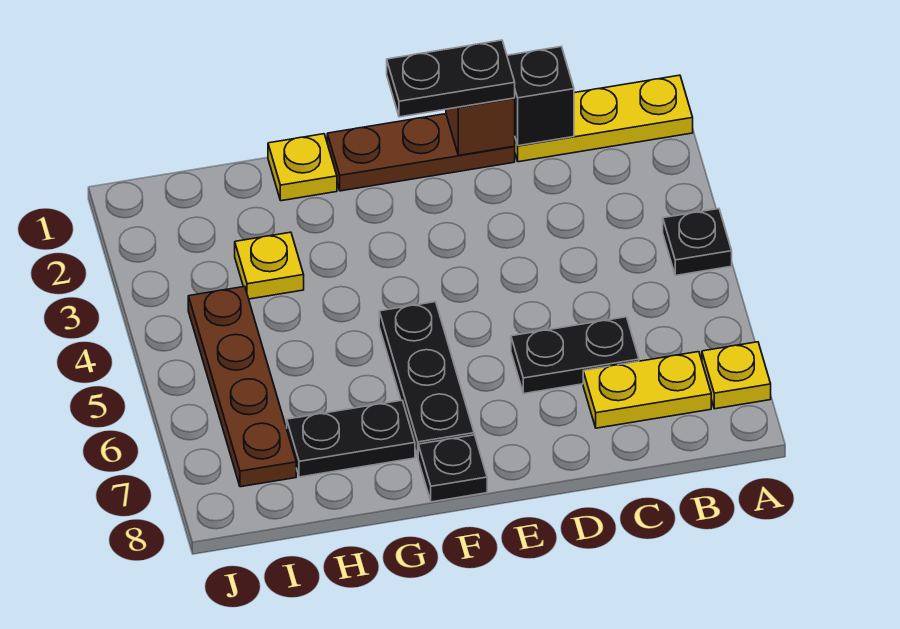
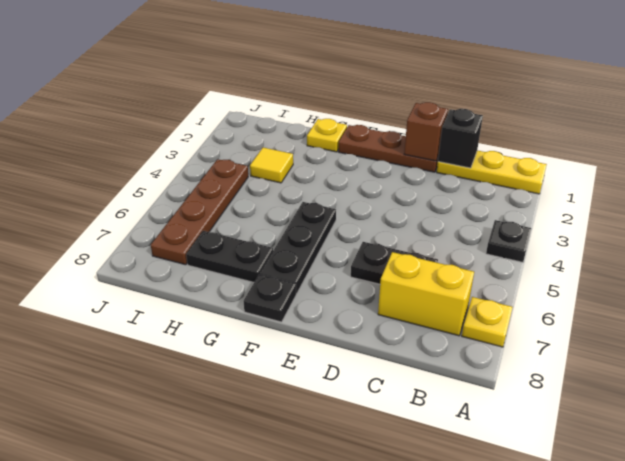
yellow plate B7:C7 level 1 -> yellow brick B7:C7 level 1
black plate D1:E1 level 3 -> none
yellow plate H3 level 1 -> yellow tile H3 level 1

